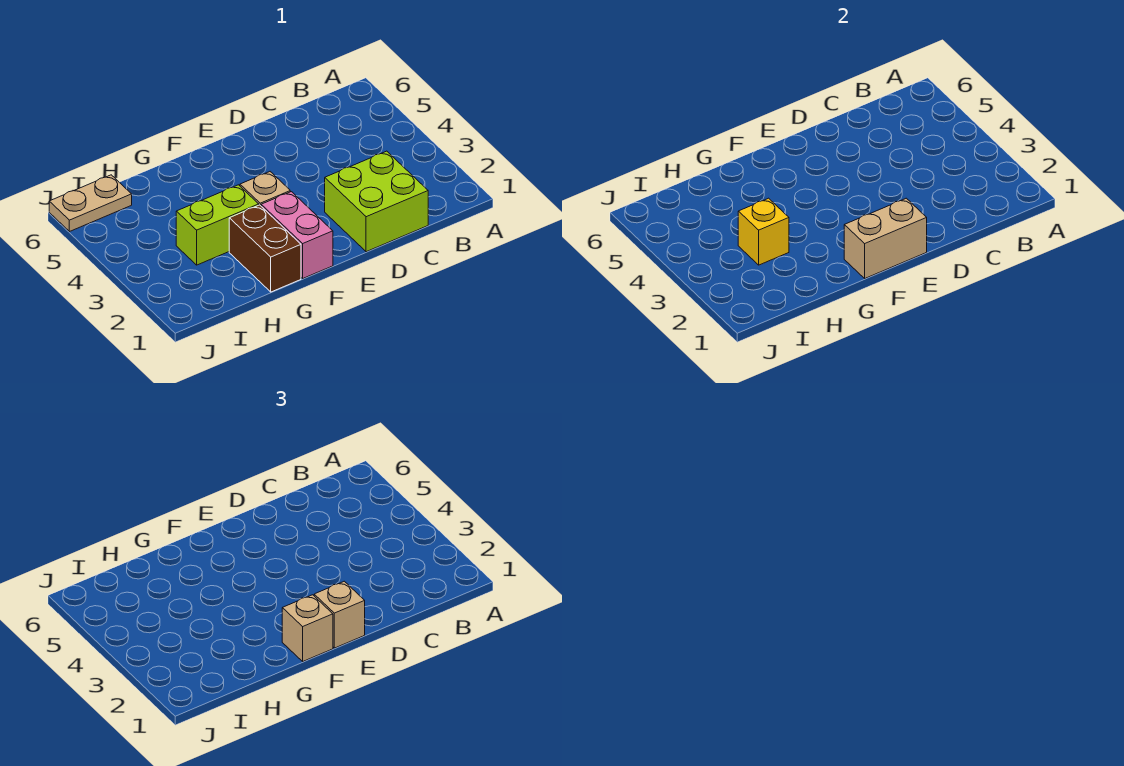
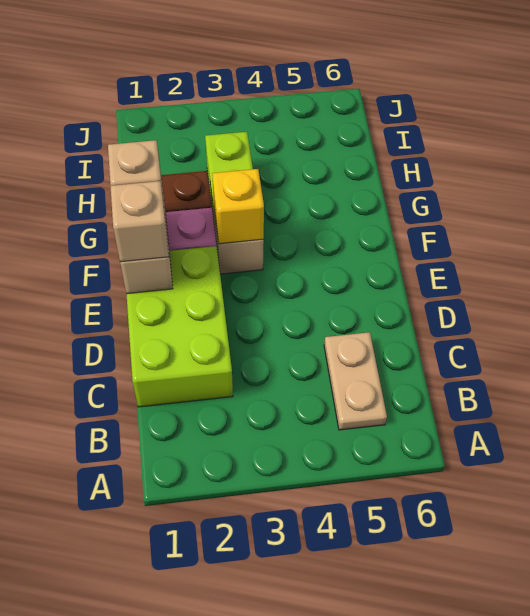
lime brick C1:D2 level 1 -> lime brick C1:E2 level 1
yellow brick H3 level 2 -> yellow brick F3 level 2
tan plate I6:J6 level 1 -> tan plate B5:C5 level 1

